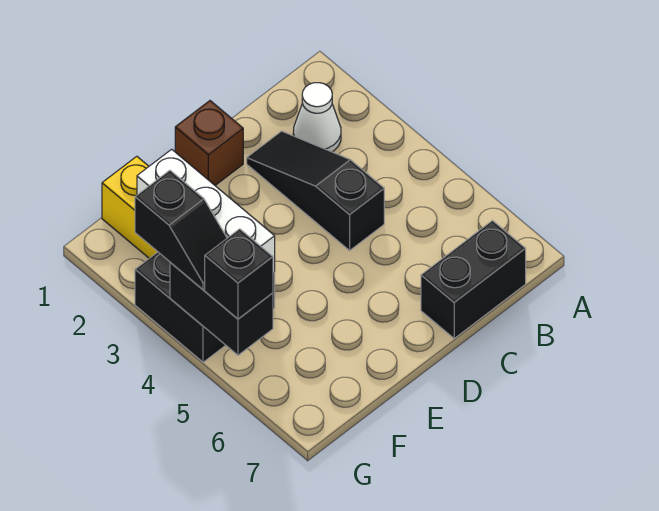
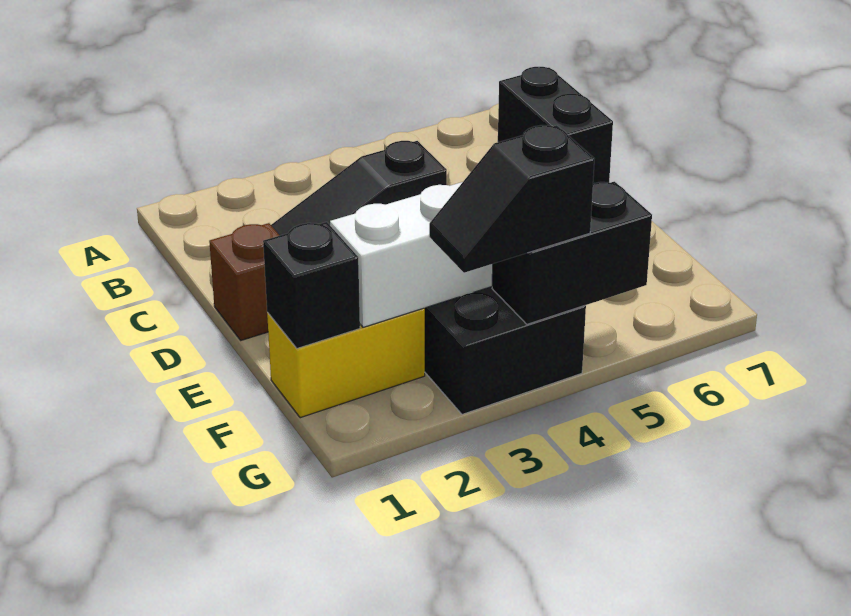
white cone B2 level 1 -> none
black slope G3:G4 level 3 top 3 -> black slope G3:G4 level 3 top 4
black brick G5 level 3 -> black brick F1 level 2

